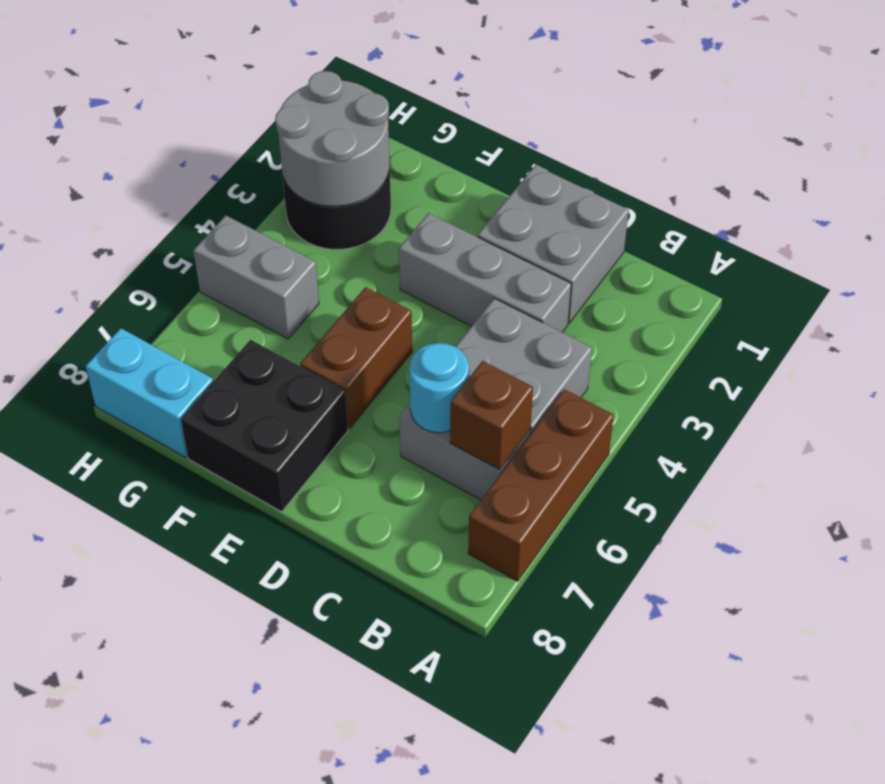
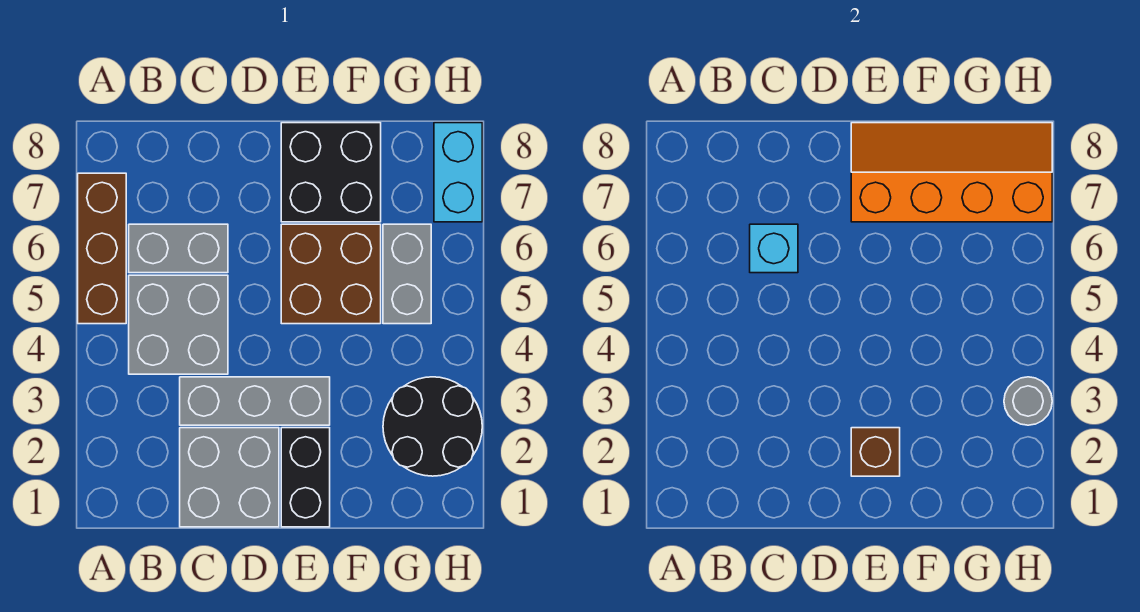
brown brick B6 level 2 -> brown brick E2 level 2
cyan round brick C6 level 2 -> cyan brick C6 level 2
none -> black brick E1:E2 level 1
brown brick E5:E6 level 1 -> brown brick E5:F6 level 1
none -> orange slope E7:H8 level 2 top 7
grey round brick G2:H3 level 2 -> grey round brick H3 level 2
grey brick G5:H5 level 1 -> grey brick G5:G6 level 1
cyan brick G8:H8 level 1 -> cyan brick H7:H8 level 1

